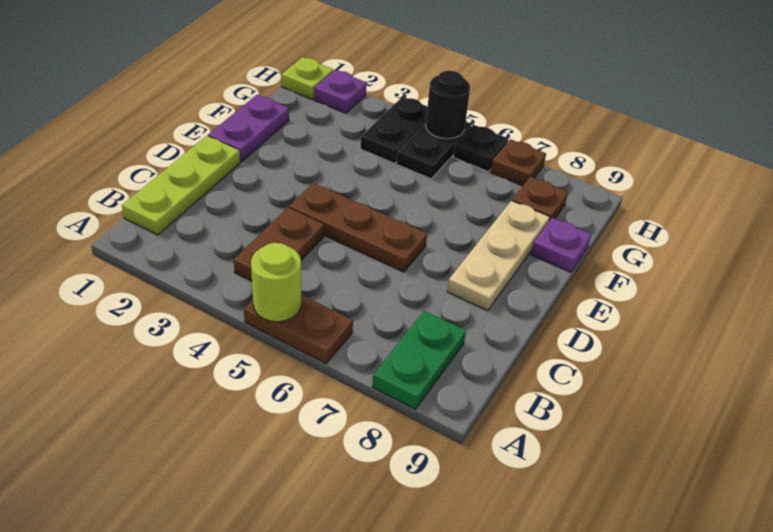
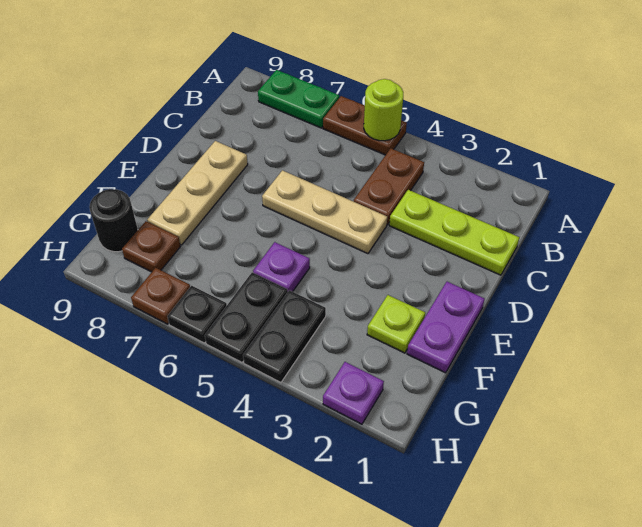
green plate A8:B8 level 1 -> green plate A7:A8 level 1
lime plate B1:D1 level 1 -> lime plate C1:C3 level 1
brown plate D4:D6 level 1 -> tan plate D4:D6 level 1
purple plate F9 level 1 -> purple plate F5 level 1
lime plate H1 level 1 -> lime plate F2 level 1
black round brick H5 level 2 -> black round brick G9 level 1

